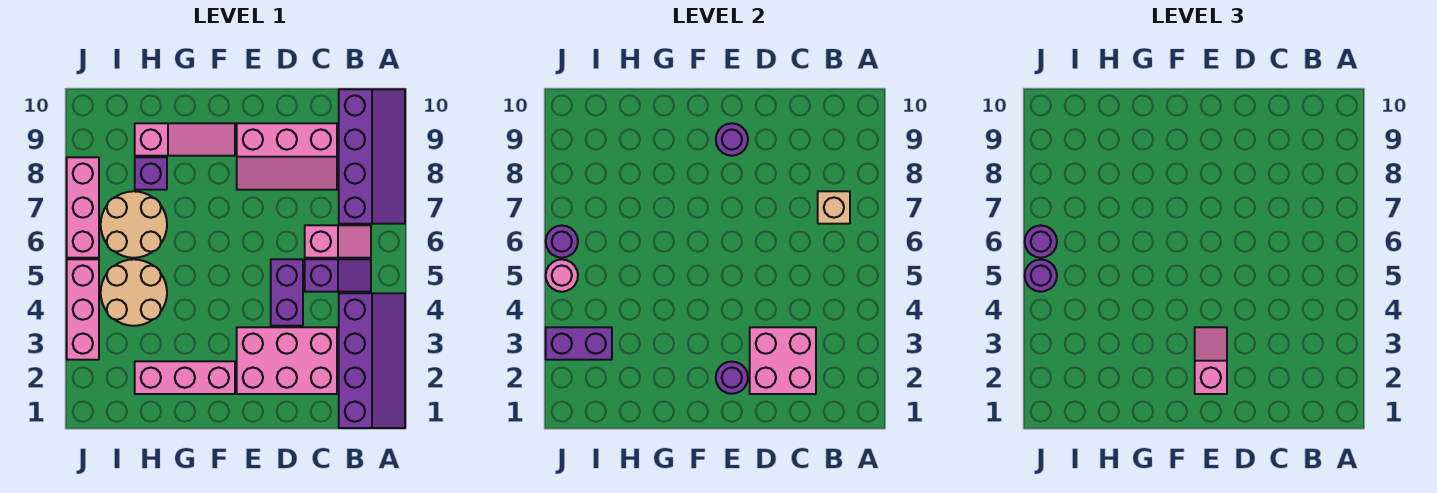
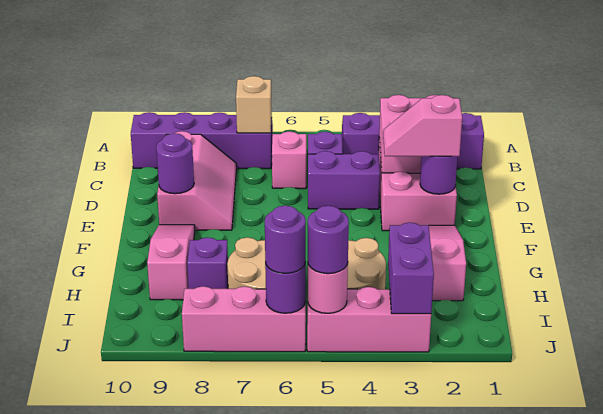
pink brick F2:H2 level 1 -> pink slope F2:H2 level 1 top H

